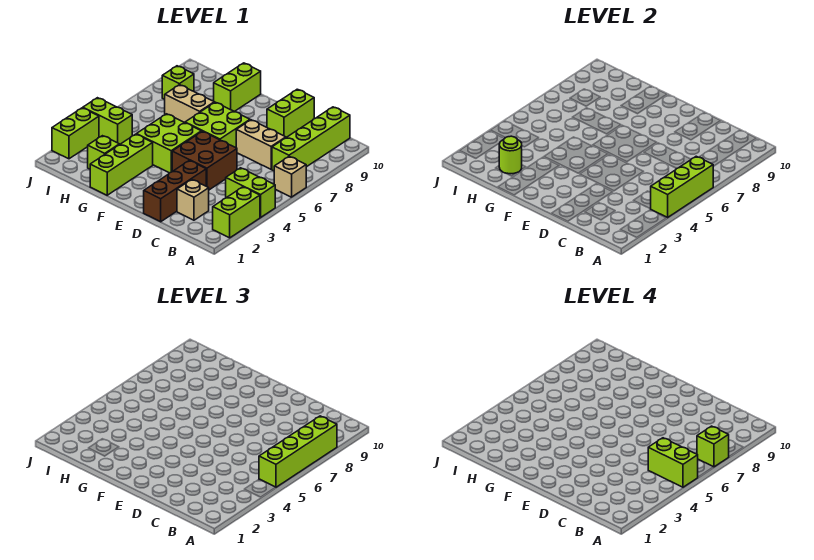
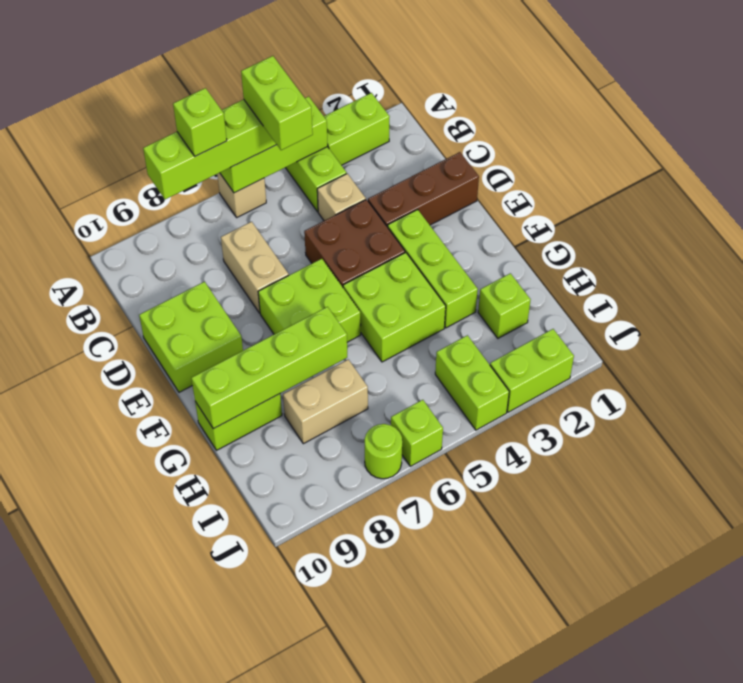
lime brick B7:B10 level 1 -> lime brick G7:G10 level 2
tan brick C2 level 1 -> tan brick C4 level 1
lime brick D9:D10 level 1 -> lime brick D9:E10 level 1
lime brick G1:G3 level 1 -> lime brick E3:G3 level 1
tan brick G7:H7 level 1 -> tan brick H7:H8 level 1
lime round brick H2 level 2 -> lime round brick J7 level 1
lime brick I8 level 1 -> lime brick J6 level 1

